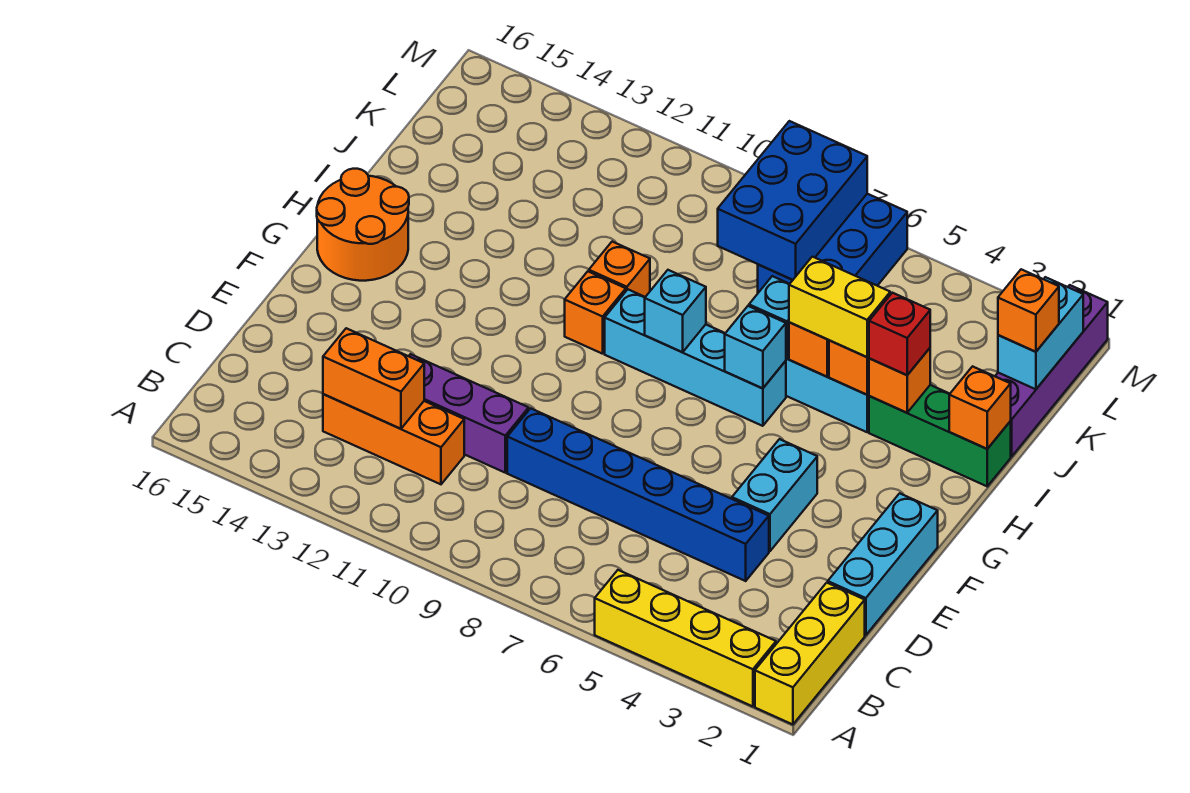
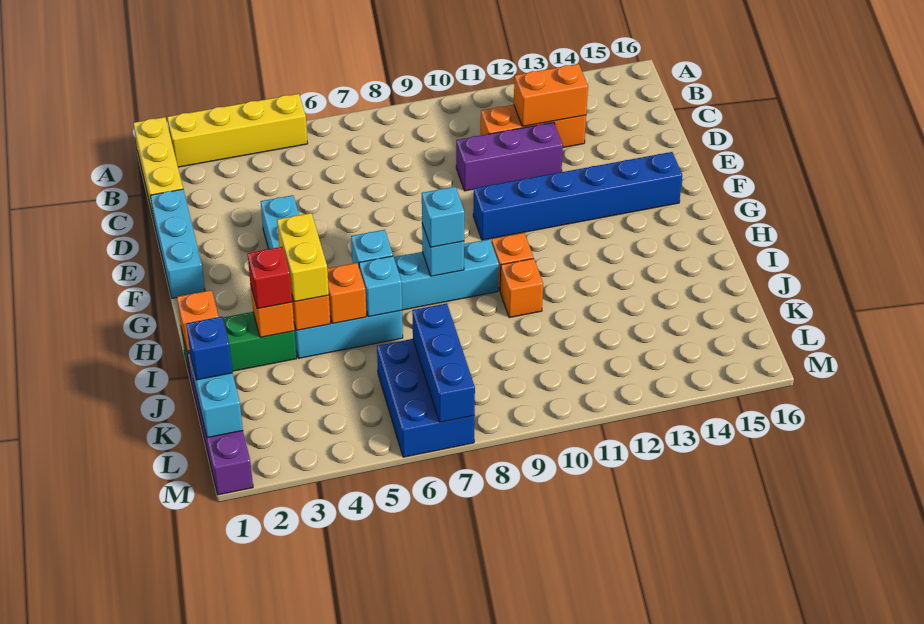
blue brick D4:D9 level 1 -> blue brick F10:F15 level 1
orange round brick G15:H16 level 1 -> none
none -> cyan brick H8 level 3
yellow brick I4:I5 level 3 -> yellow brick H4:I4 level 3
orange brick K1 level 3 -> blue brick K1 level 3
blue brick K7:M8 level 2 -> blue brick K7:M7 level 2

